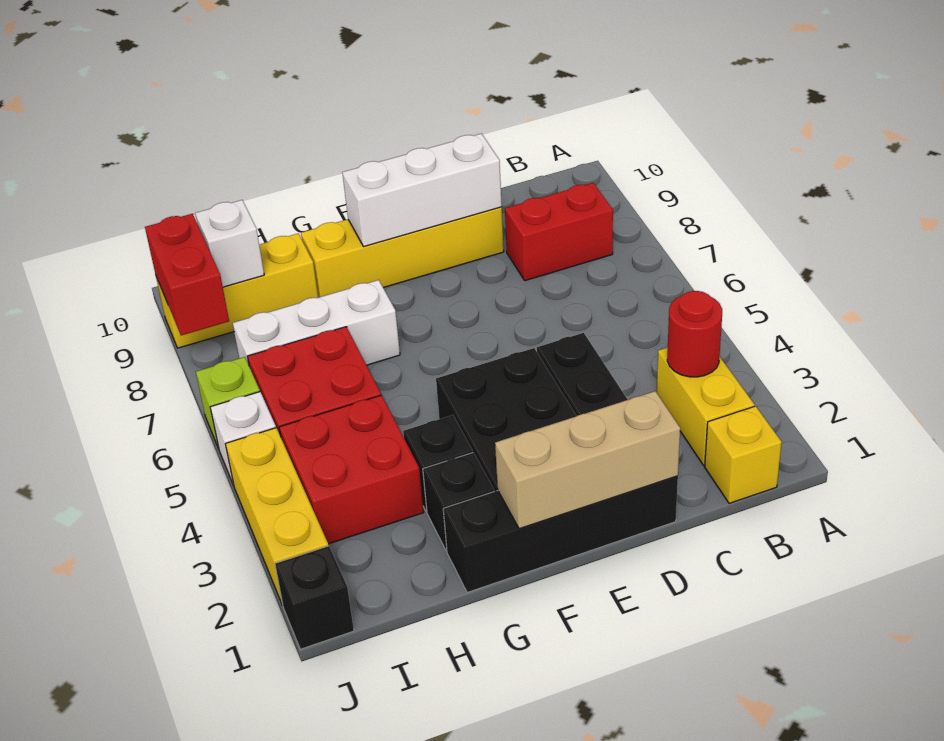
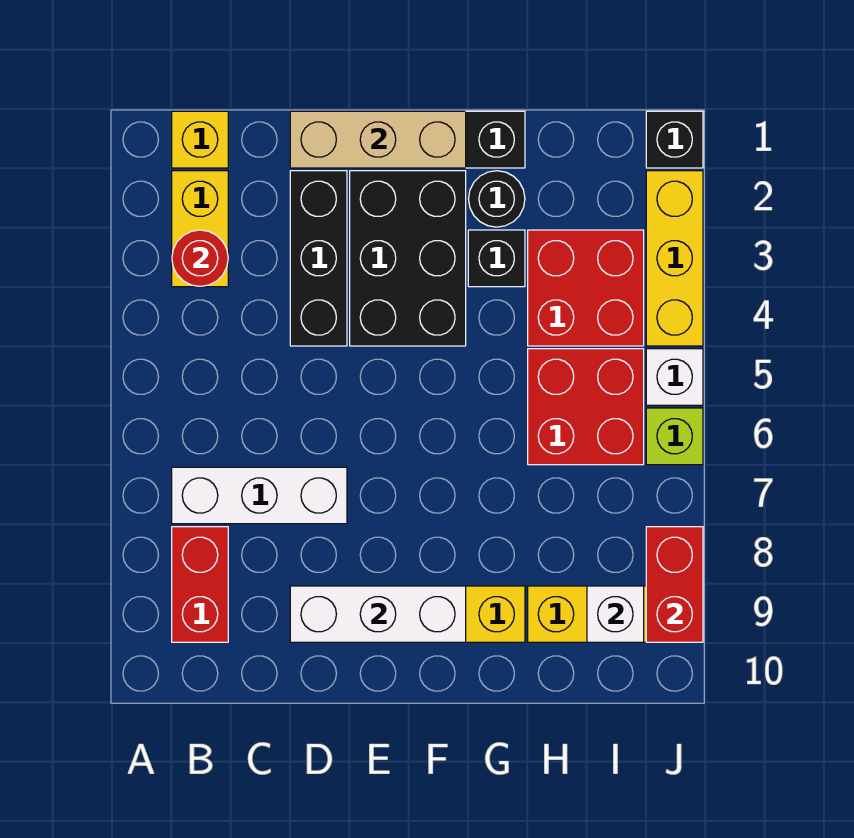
red brick B8:C8 level 1 -> red brick B8:B9 level 1
black brick G2 level 1 -> black round brick G2 level 1
white brick G7:I7 level 1 -> white brick B7:D7 level 1

